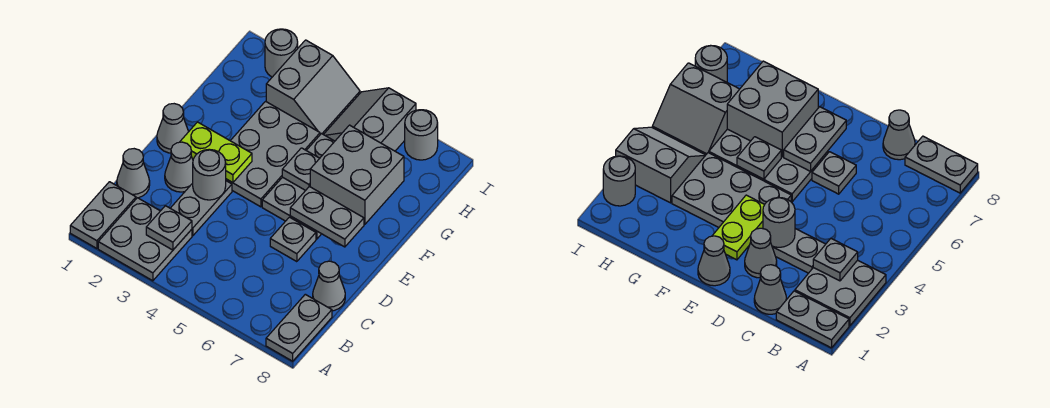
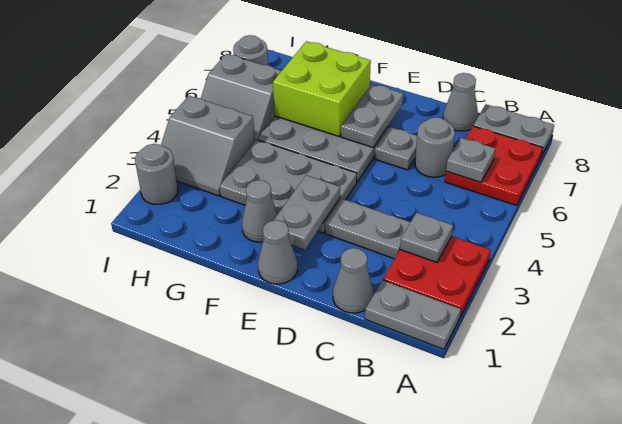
grey plate A2:B3 level 1 -> red plate A2:B3 level 1
none -> red plate A6:B7 level 1
grey cone D2 level 1 -> grey cone F2 level 1
grey round brick D3 level 2 -> grey round brick C6 level 1
lime plate E2:E3 level 2 -> grey plate E2:E3 level 2
grey plate F5 level 2 -> grey plate B6 level 2
grey brick F6:G7 level 2 -> lime brick F6:G7 level 2
grey slope H3:I4 level 1 top 3 -> grey slope H3:I4 level 1 top 4

